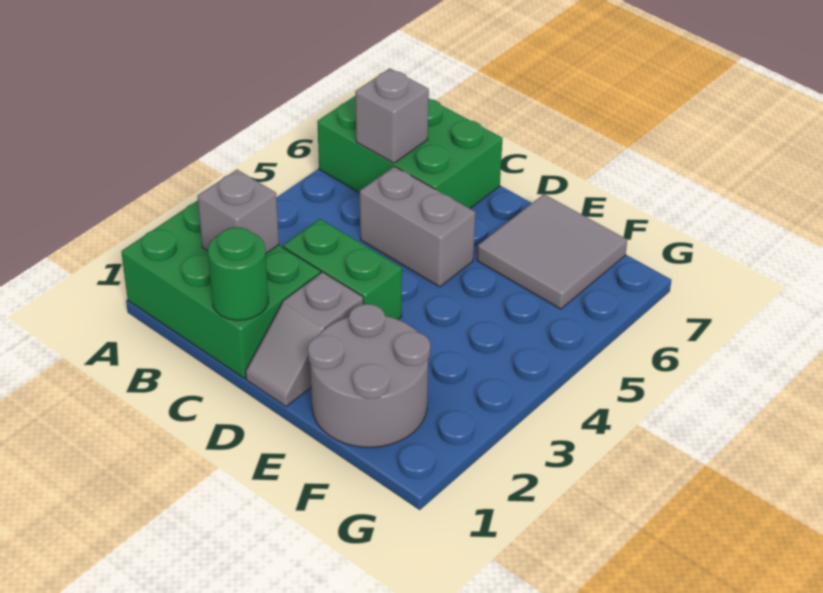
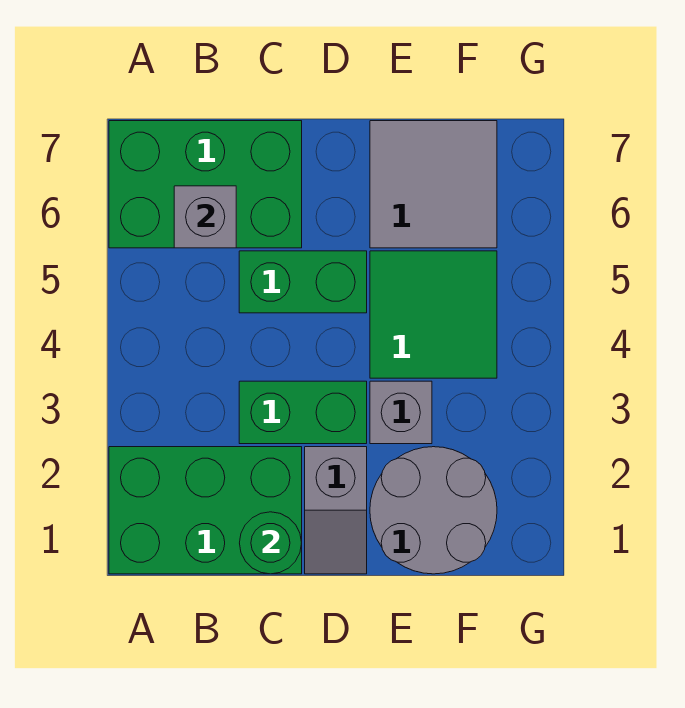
grey brick B2 level 2 -> grey brick E3 level 1
grey brick C5:D5 level 1 -> green brick C5:D5 level 1
none -> green tile E4:F5 level 1

